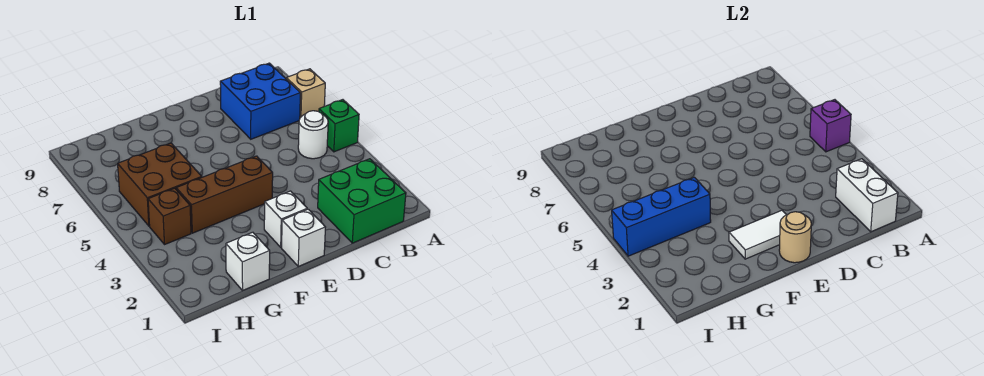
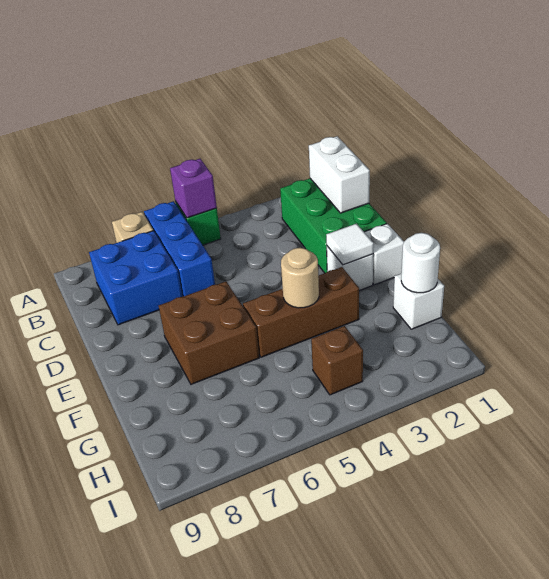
green brick B1:C2 level 1 -> green brick B1:D2 level 1
white brick B1:B2 level 2 -> white brick B1:C1 level 2
white round brick B5 level 1 -> white round brick G1 level 2
tan round brick E1 level 2 -> tan round brick F4 level 2
white tile E2:F2 level 2 -> white tile E2 level 2
brown brick E4:G4 level 1 -> brown brick F3:F5 level 1
blue brick G4:I4 level 2 -> blue brick A6:C6 level 1
brown brick G5:H6 level 1 -> brown brick E6:F7 level 1

